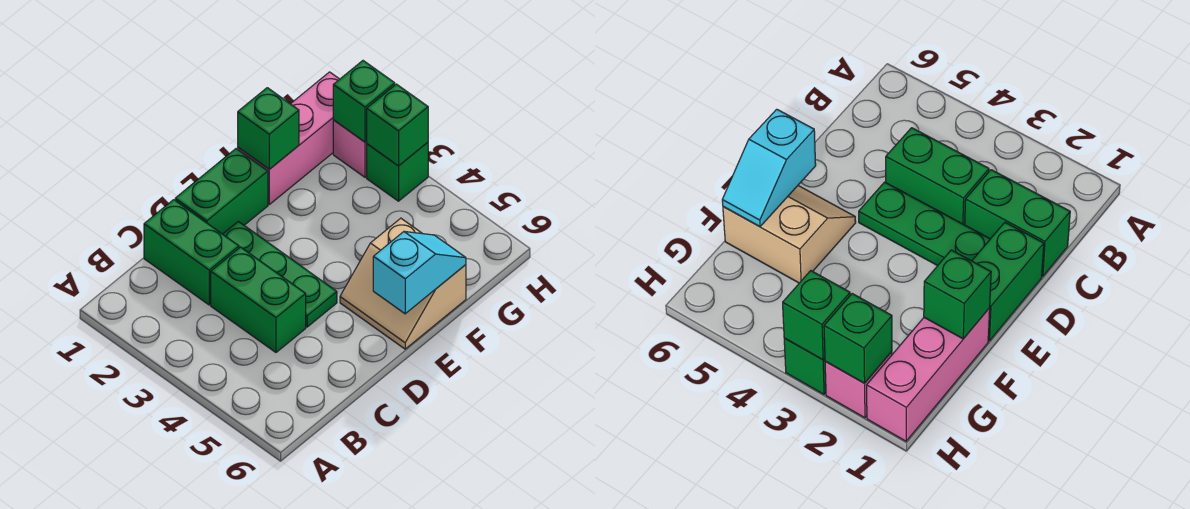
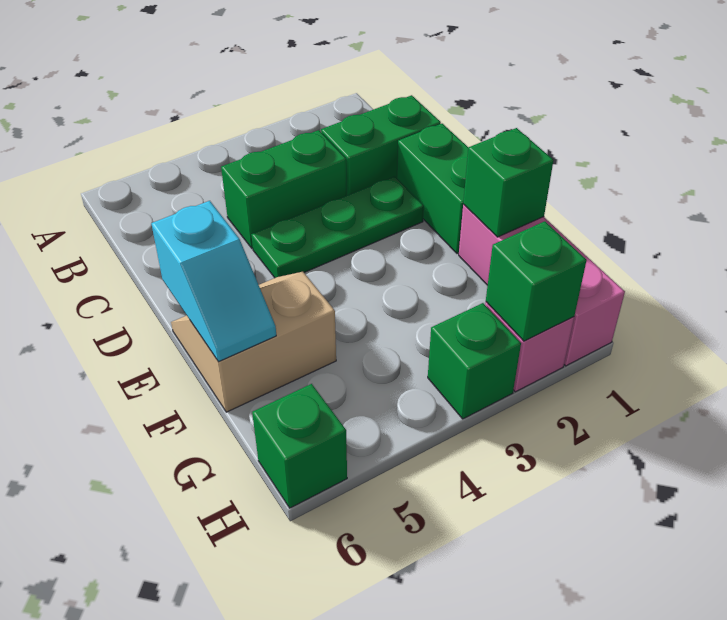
green brick H3 level 2 -> green brick H6 level 1

